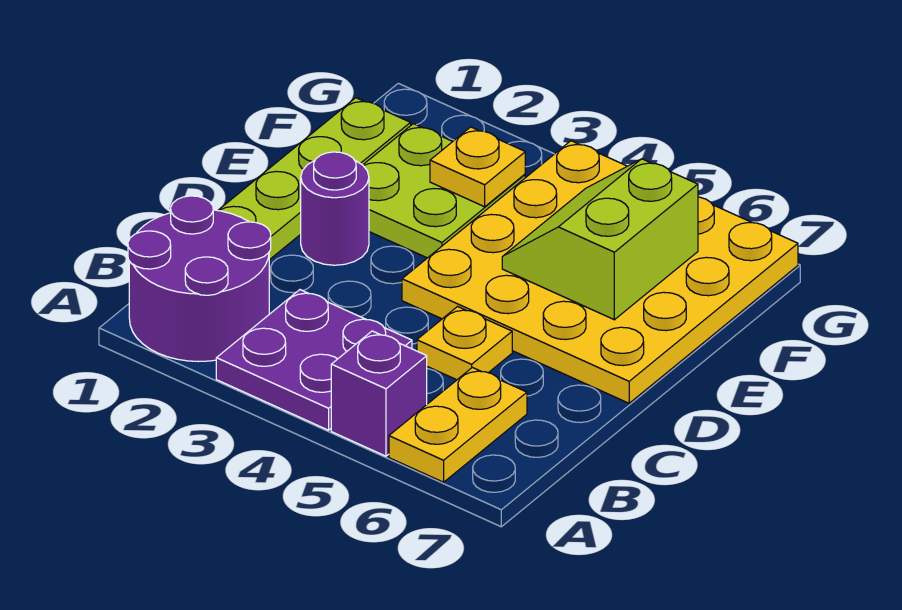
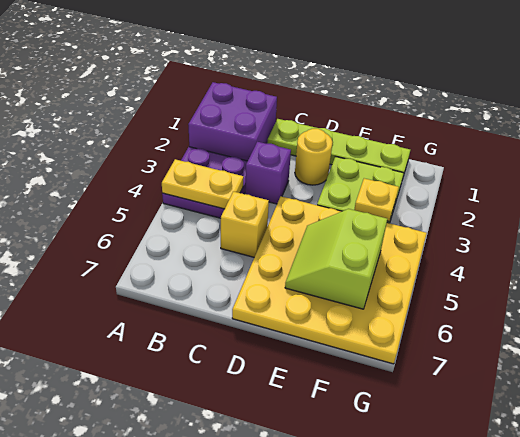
purple round brick A1:B2 level 1 -> purple brick A1:B2 level 1
purple brick A5 level 1 -> purple brick C3 level 1
yellow plate A6:B6 level 1 -> yellow plate A4:B4 level 2
yellow plate C5 level 1 -> yellow brick C5 level 1
purple round brick D2 level 1 -> yellow round brick D2 level 1
lime slope E5:F6 level 2 top 6 -> lime slope E5:F6 level 2 top F

